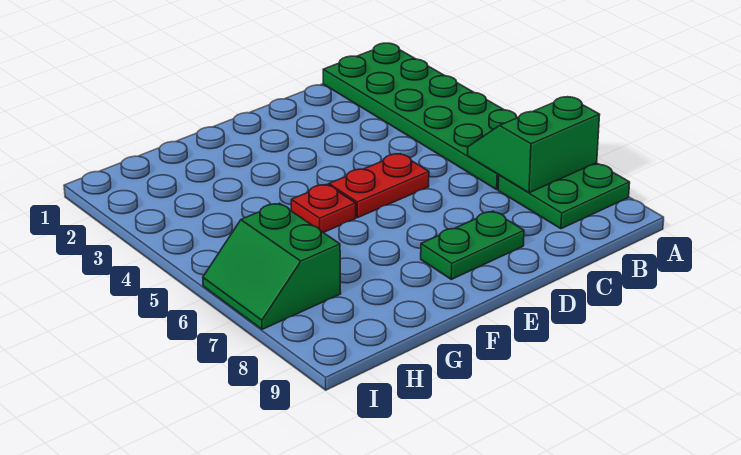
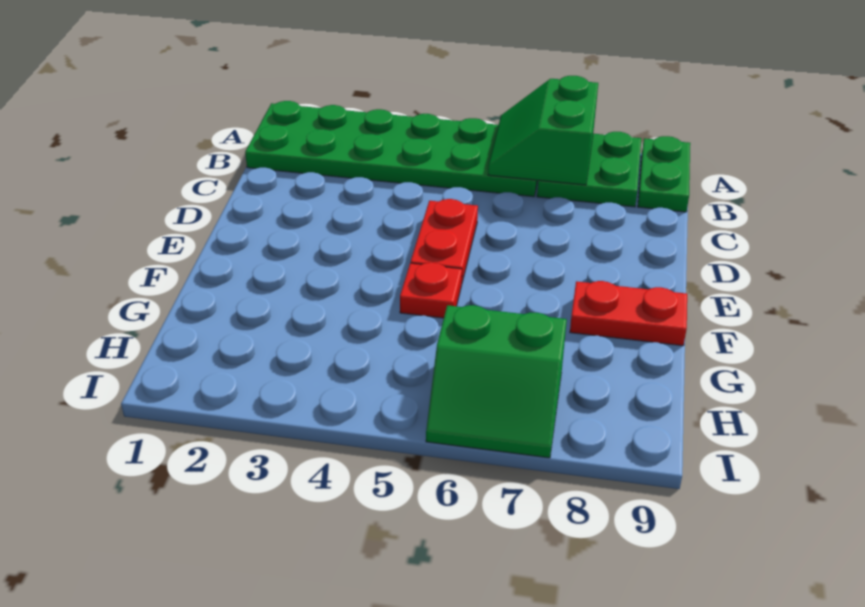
green plate D8:E8 level 1 -> green plate A9:B9 level 1
none -> red plate F8:F9 level 1

